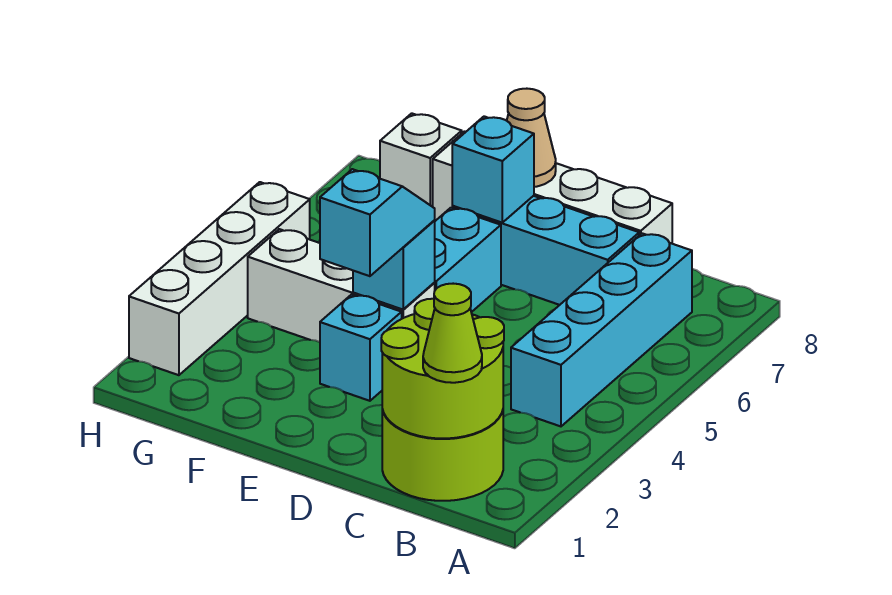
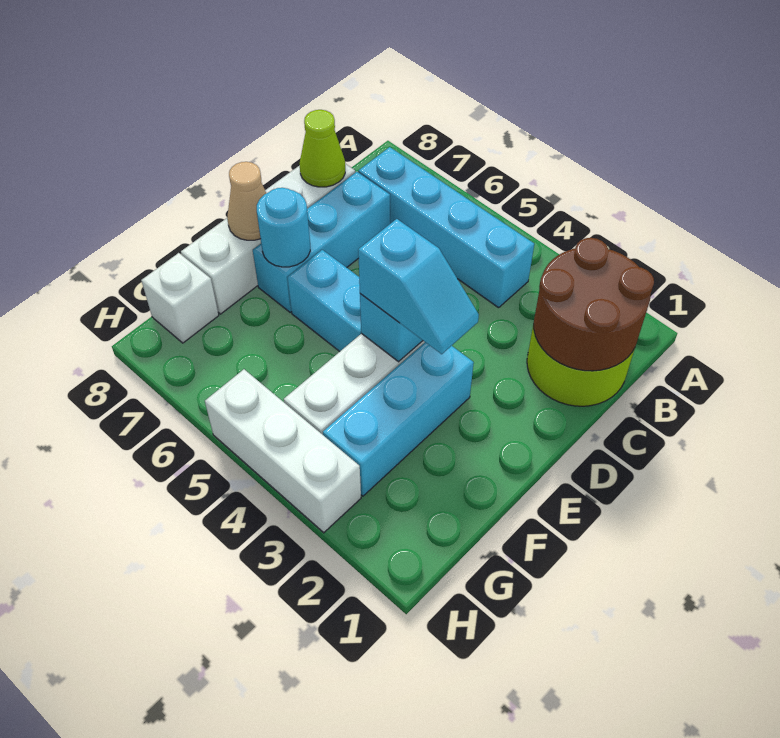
lime round brick B1:C2 level 2 -> brown round brick B1:C2 level 2
lime cone B1 level 3 -> lime cone C8 level 2
cyan brick E3 level 1 -> cyan brick E3:G3 level 1
cyan slope E3:E4 level 3 top 3 -> cyan slope E3:E4 level 3 top 4
cyan brick E7 level 2 -> cyan round brick E7 level 2
white brick H2:H5 level 1 -> white brick H3:H5 level 1

